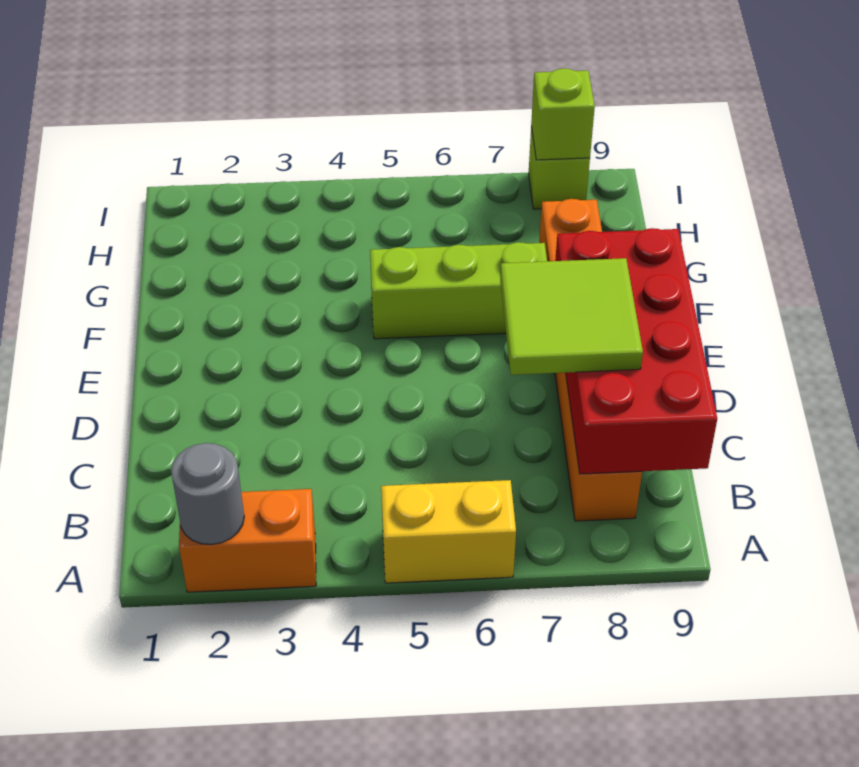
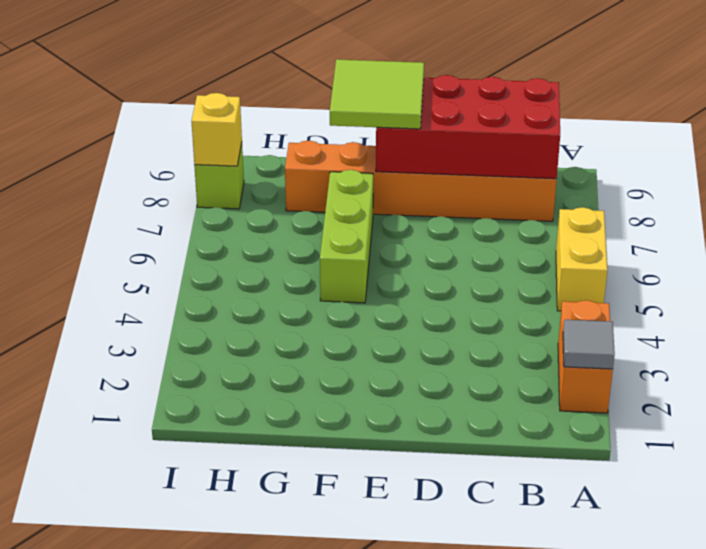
grey round brick A2 level 2 -> grey tile A2 level 2
lime tile C7:D8 level 3 -> lime tile E8:F9 level 3
lime brick I8 level 2 -> yellow brick I8 level 2

